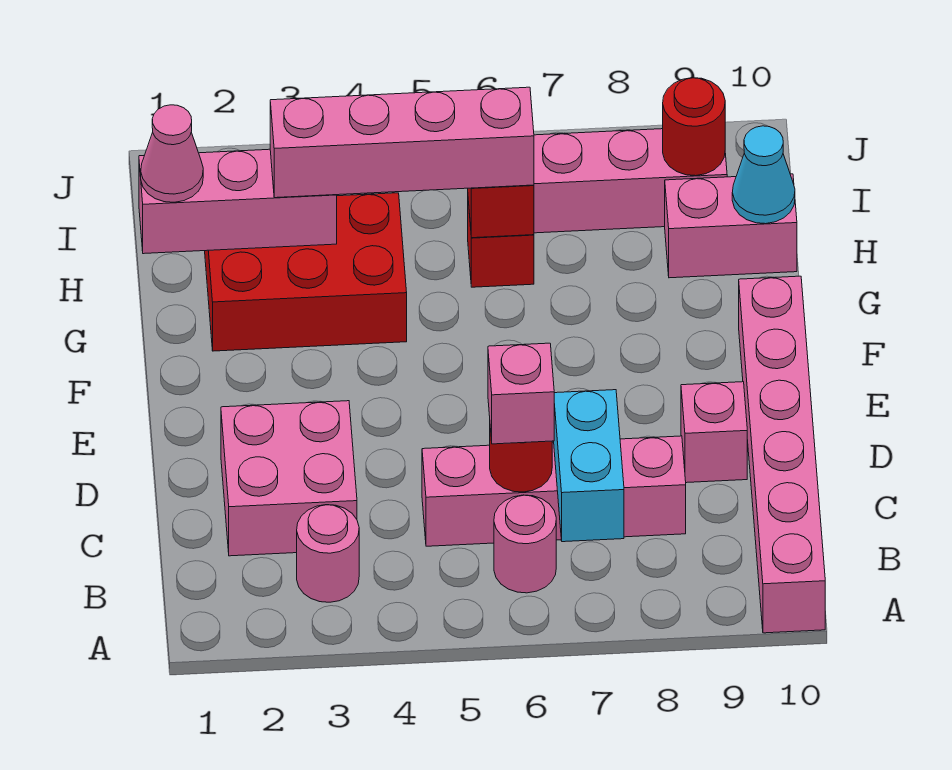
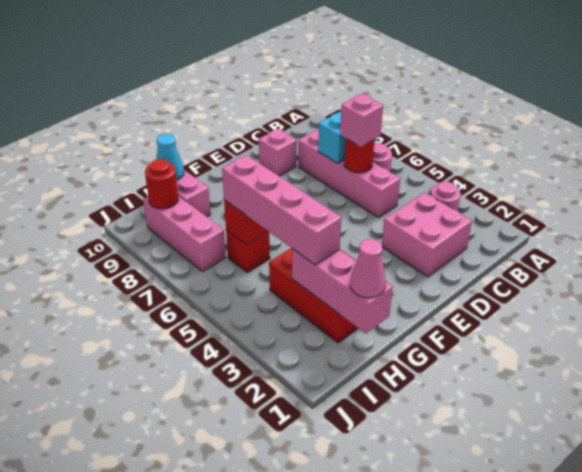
pink brick A10:F10 level 1 -> none

